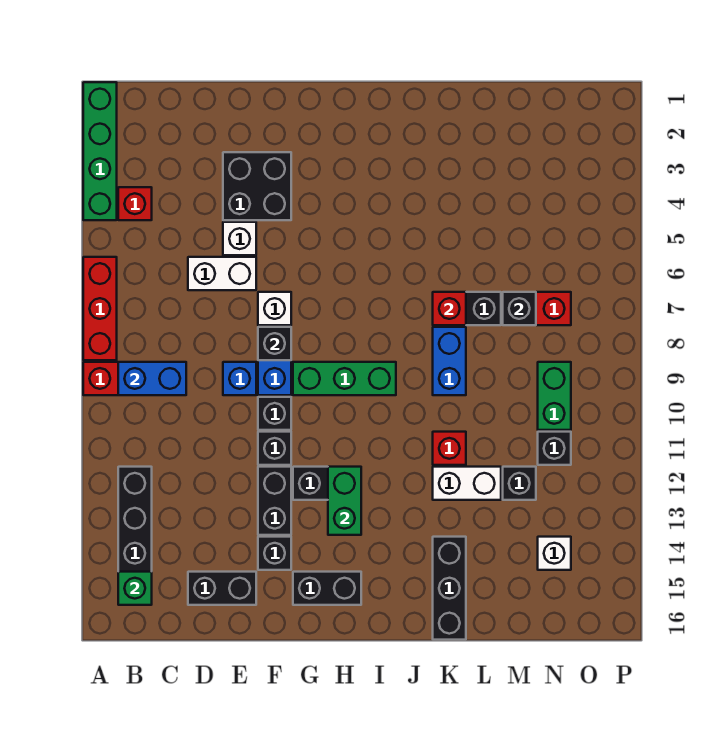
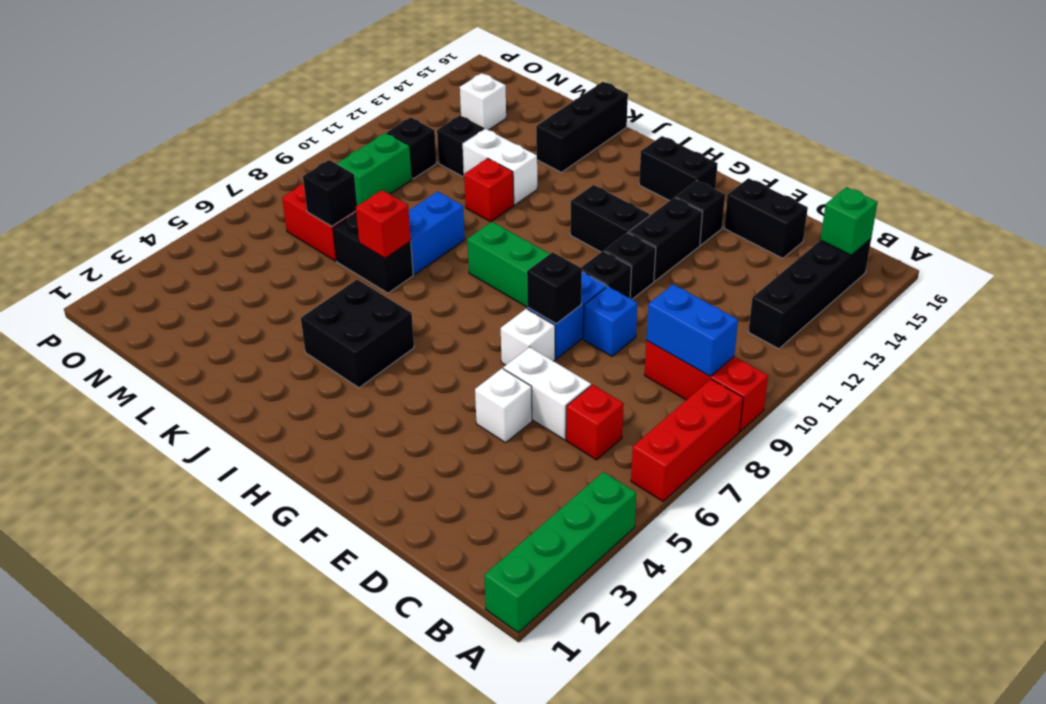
red brick B4 level 1 -> red brick C6 level 1
black brick E3:F4 level 1 -> black brick I4:J5 level 1
green brick H12:H13 level 2 -> none

